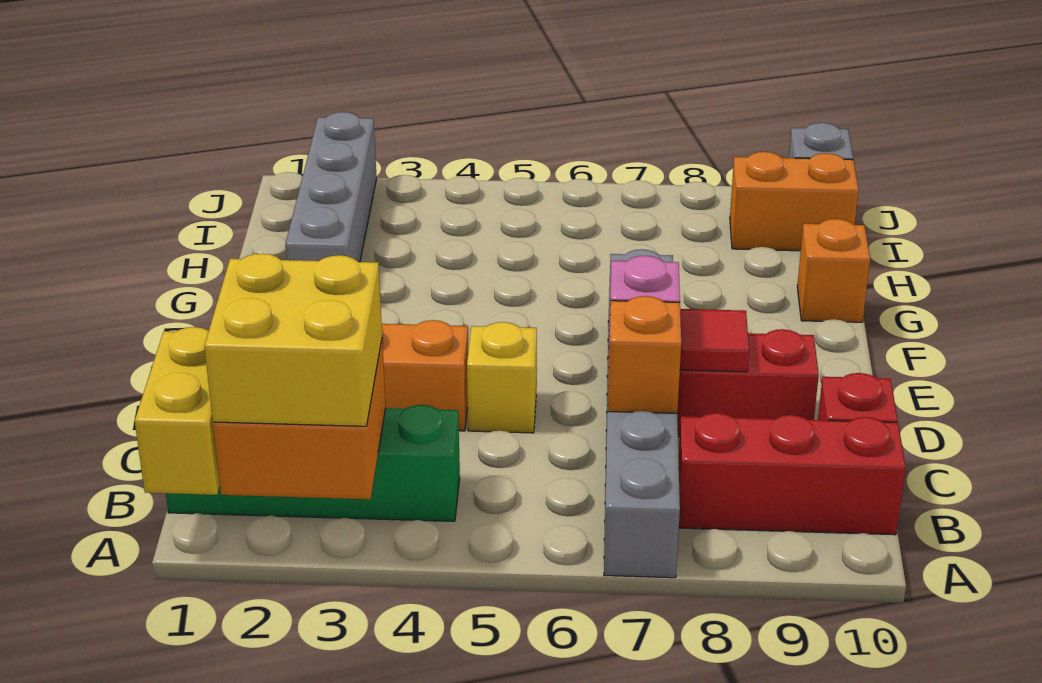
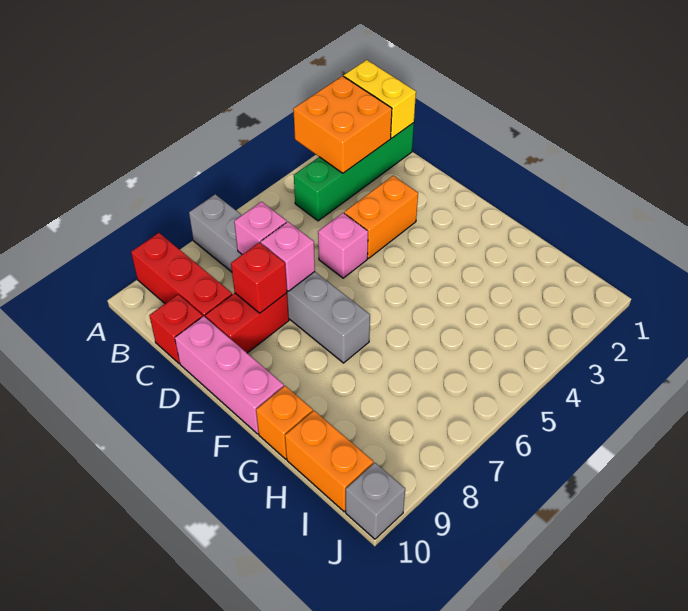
yellow brick A2:B3 level 3 -> none
red brick B8:B10 level 1 -> red brick A9:C9 level 1
orange brick C7 level 2 -> pink brick C7 level 2
yellow brick D5 level 1 -> pink brick D5 level 1
red tile D8 level 2 -> red brick D8 level 2
none -> pink brick D10:F10 level 1
grey brick G2:J2 level 1 -> none
orange brick I9:I10 level 1 -> orange brick H10:I10 level 1

